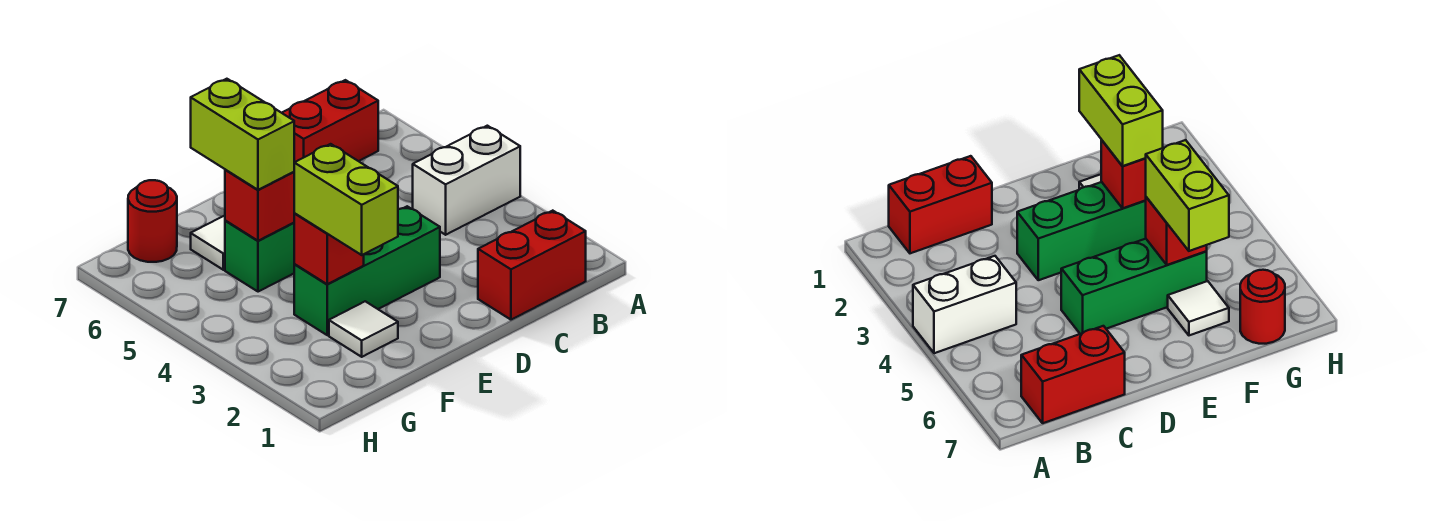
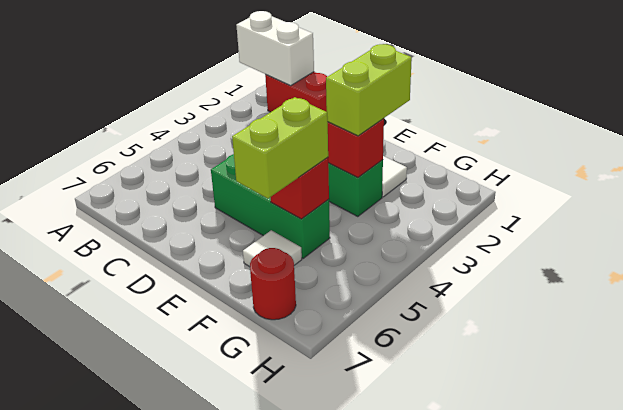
white brick A4:B4 level 1 -> white brick A1:B1 level 2
red brick B7:C7 level 1 -> none

